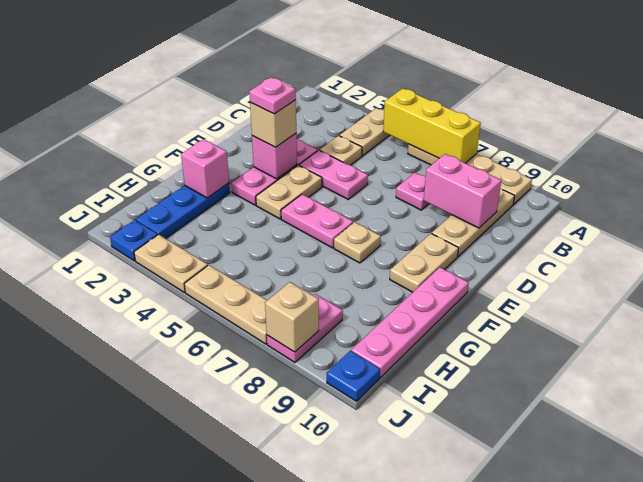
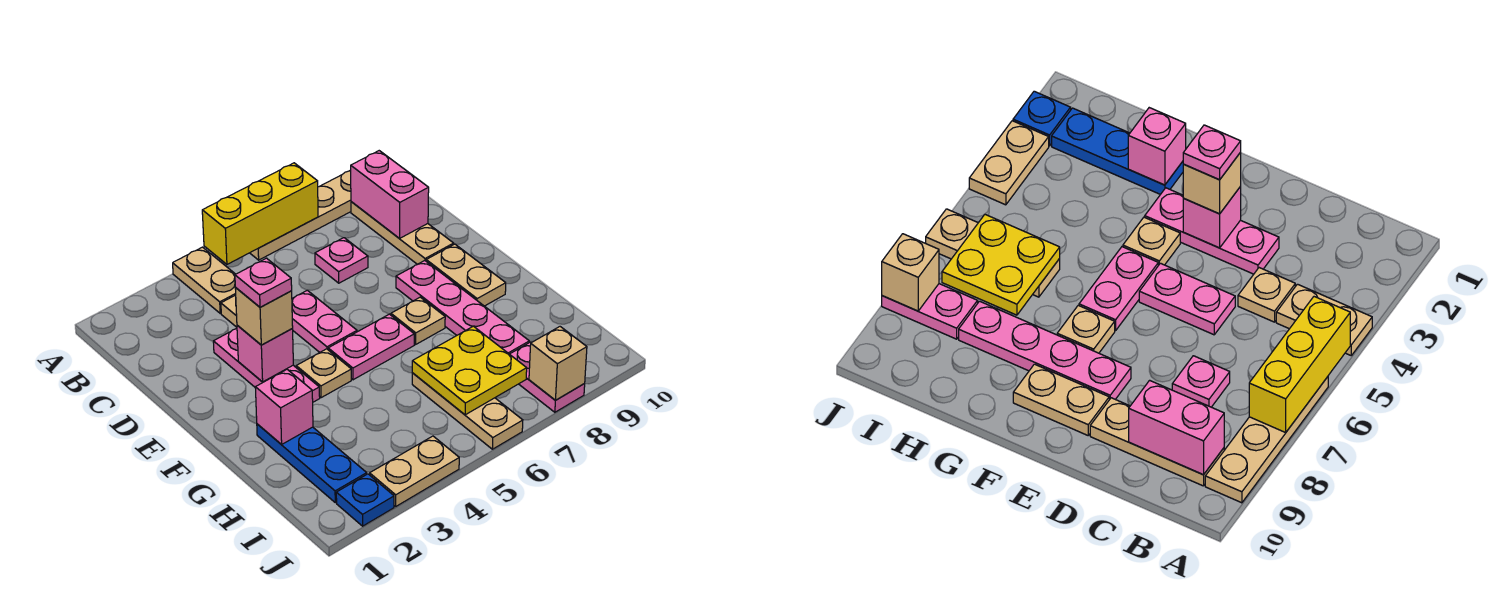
pink brick C8:C9 level 2 -> pink brick B9:C9 level 2
pink plate D4:D5 level 1 -> pink plate D5:E5 level 1
tan plate E4:F4 level 1 -> tan plate F4 level 1
pink plate F10:I10 level 1 -> pink plate E8:H8 level 1
none -> yellow plate H6:I7 level 2
tan plate J5:J7 level 1 -> tan plate H6:J6 level 1
blue plate J10 level 1 -> none

